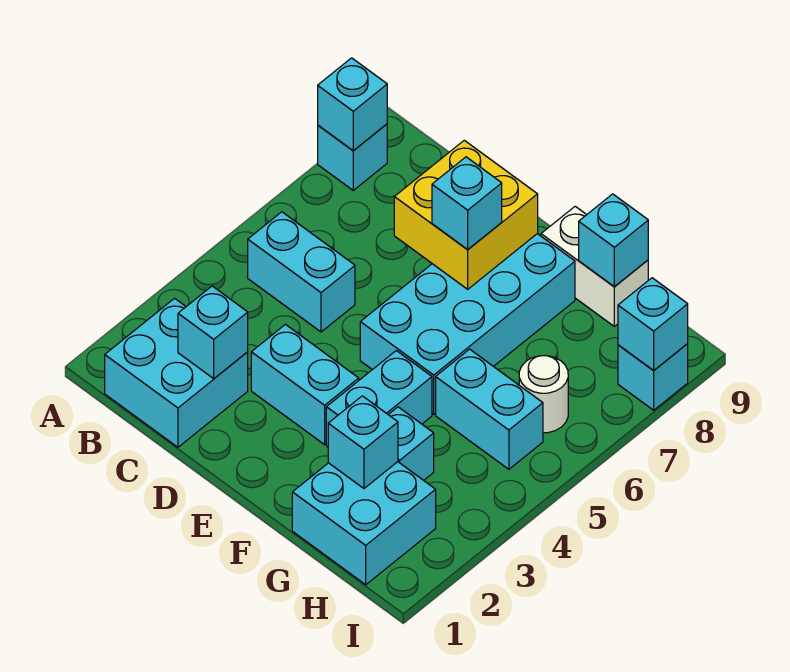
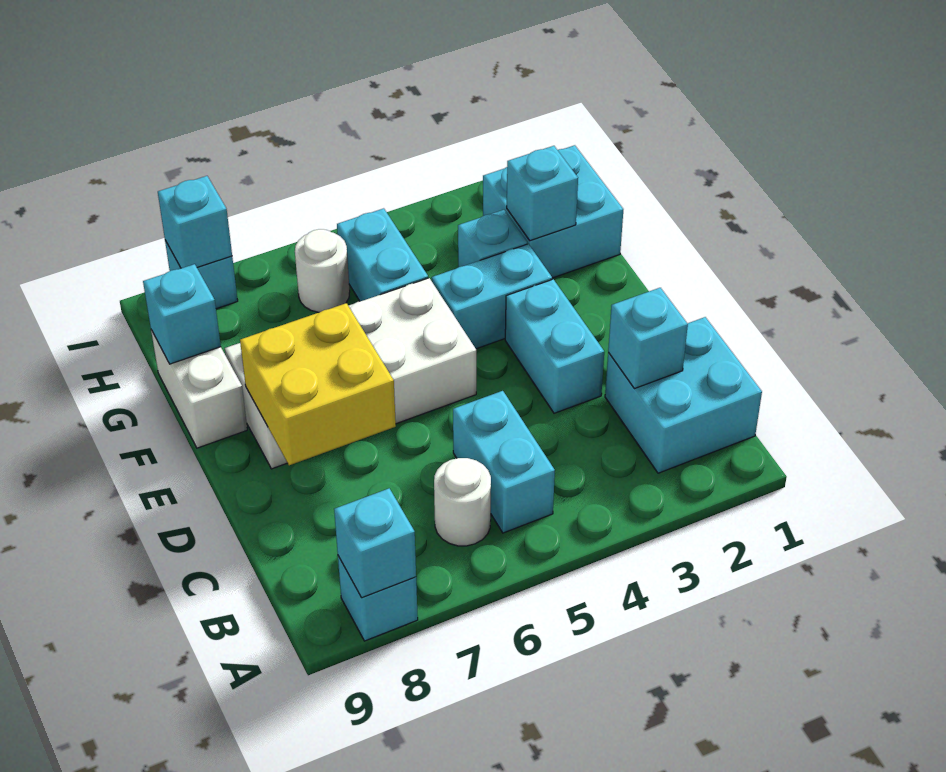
none -> white round brick B6 level 1
cyan brick E5:F8 level 1 -> white brick E5:F8 level 1
cyan brick E7 level 3 -> none

